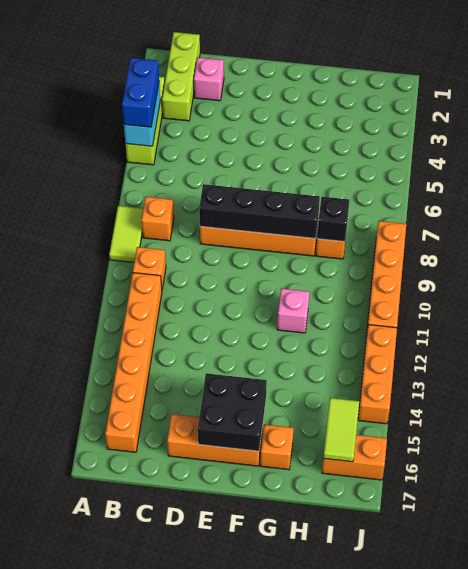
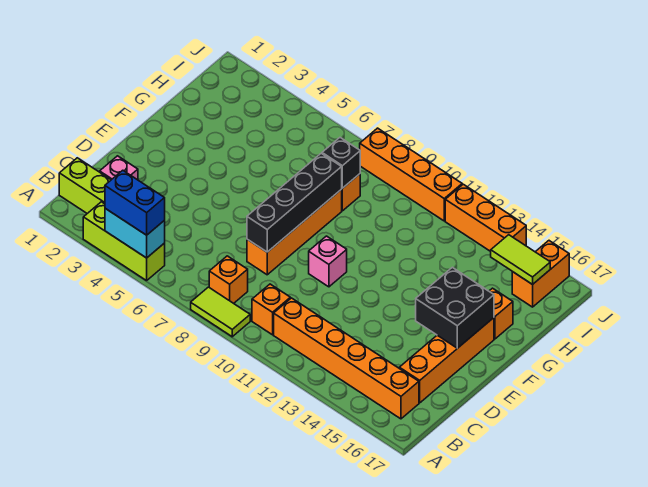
orange brick D16:F16 level 1 -> orange brick C16:F16 level 1
pink brick G11 level 1 -> pink brick E10 level 1

